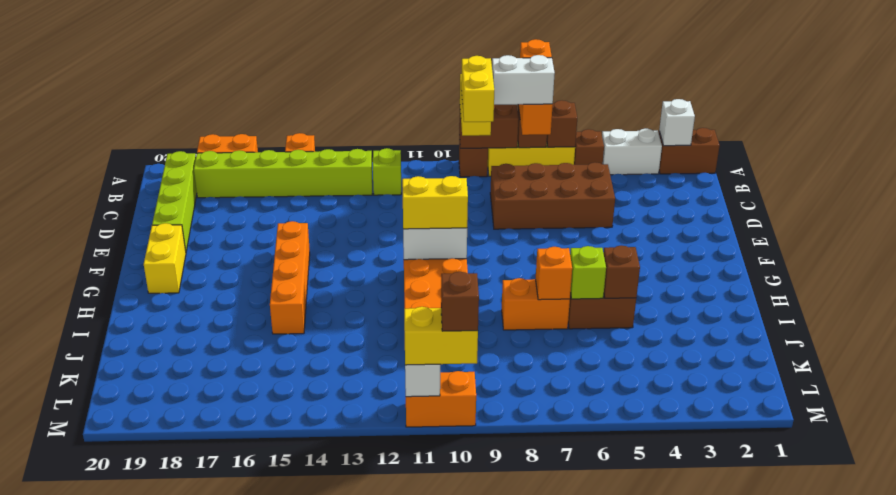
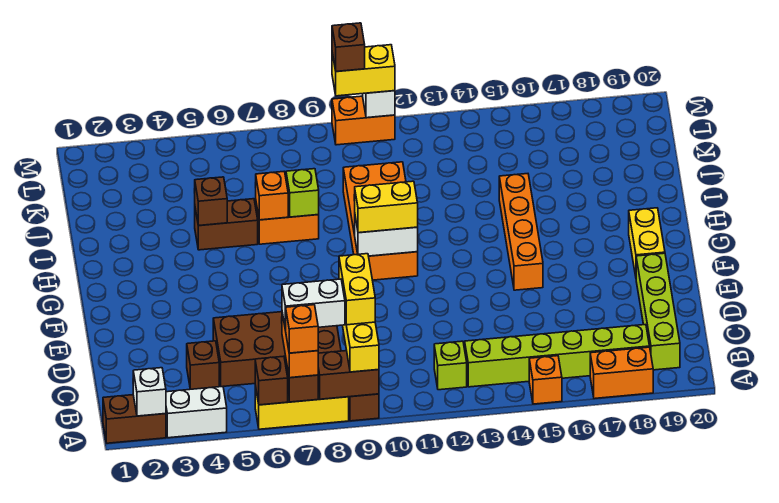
brown brick A5 level 1 -> brown brick C4 level 1
lime brick I6 level 2 -> lime brick I8 level 2

